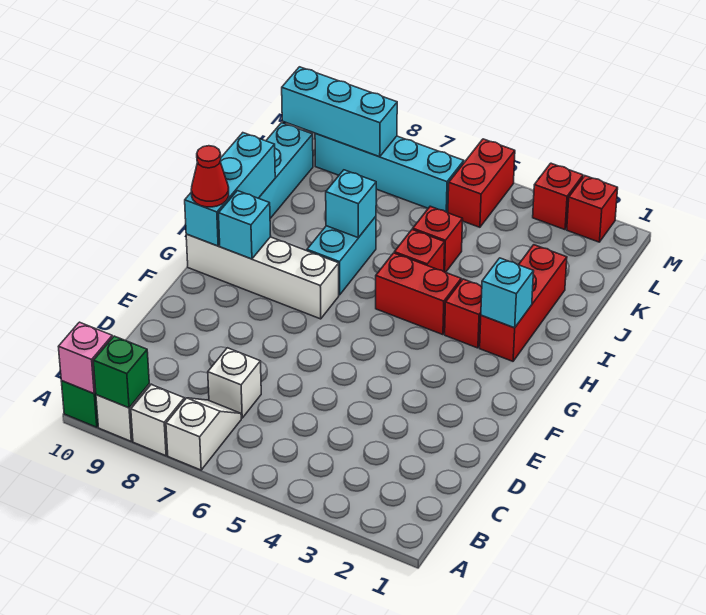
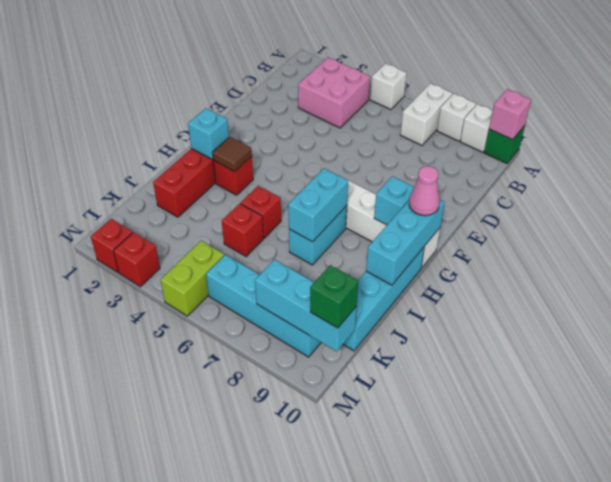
white slope A7:B7 level 1 top A -> white brick A7:B7 level 1
green brick A9 level 2 -> green brick L10 level 3
none -> pink brick B3:C4 level 1
white brick C7 level 1 -> white brick A5 level 1
red cone G10 level 3 -> pink cone G10 level 3
none -> brown tile H3 level 2
red brick H4:H5 level 1 -> none
cyan brick I7 level 2 -> cyan brick H7:I7 level 2
red brick L5:M5 level 1 -> lime brick L5:M5 level 1

